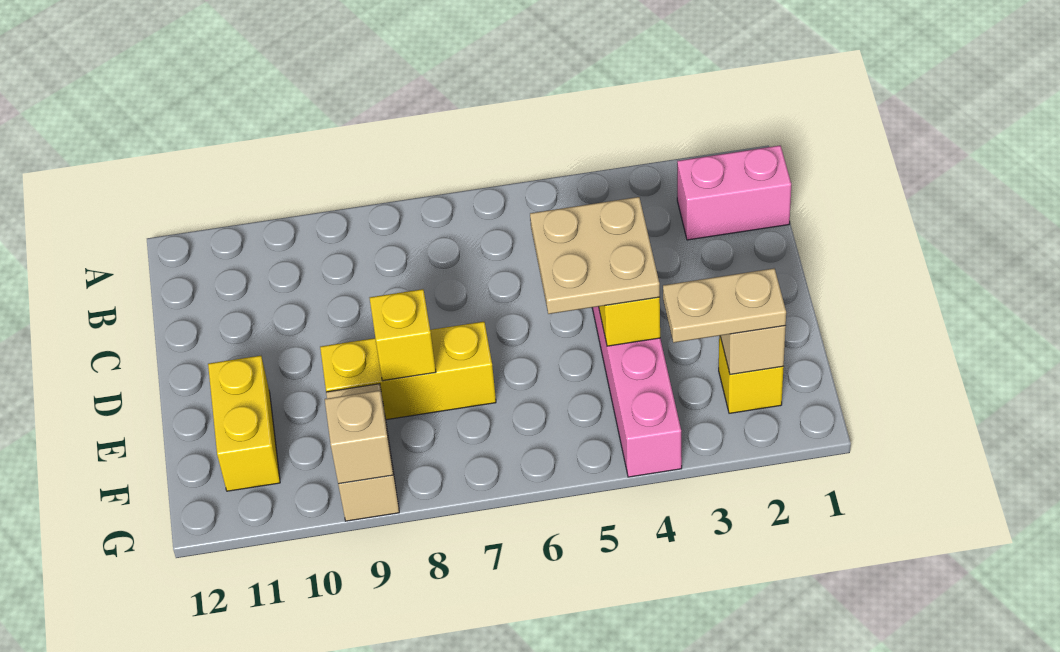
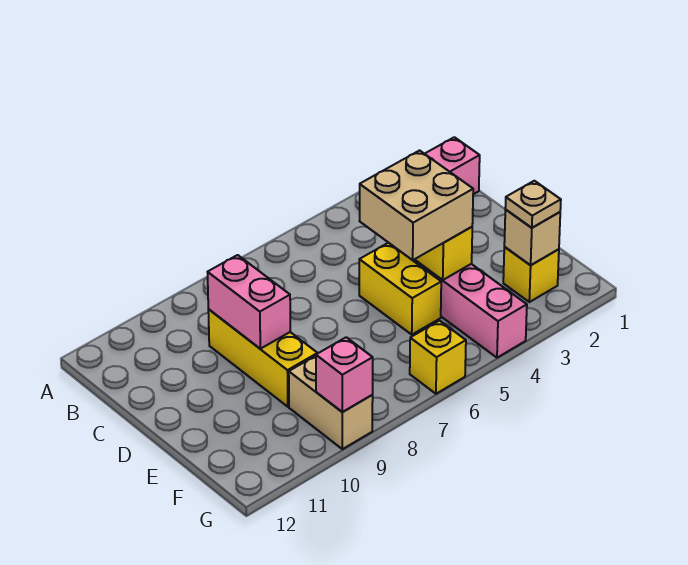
none -> pink brick C9:D9 level 2
tan plate D4:E5 level 3 -> tan brick D4:E5 level 3
yellow brick E7:E9 level 1 -> yellow brick C9:E9 level 1
yellow brick E8 level 2 -> yellow brick G6 level 1
yellow brick E11:F11 level 1 -> yellow brick D5:E5 level 1
tan plate F2:F3 level 3 -> tan plate F2 level 3
tan brick G9 level 2 -> pink brick G9 level 2

